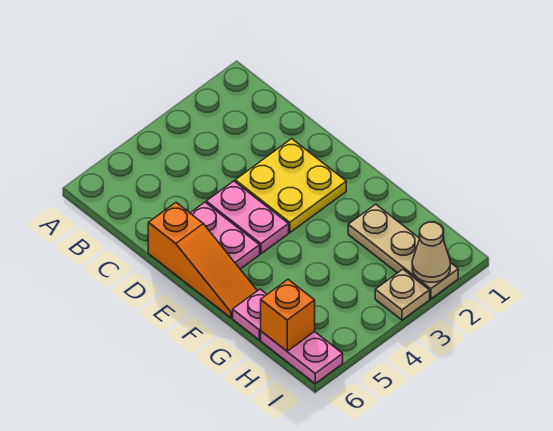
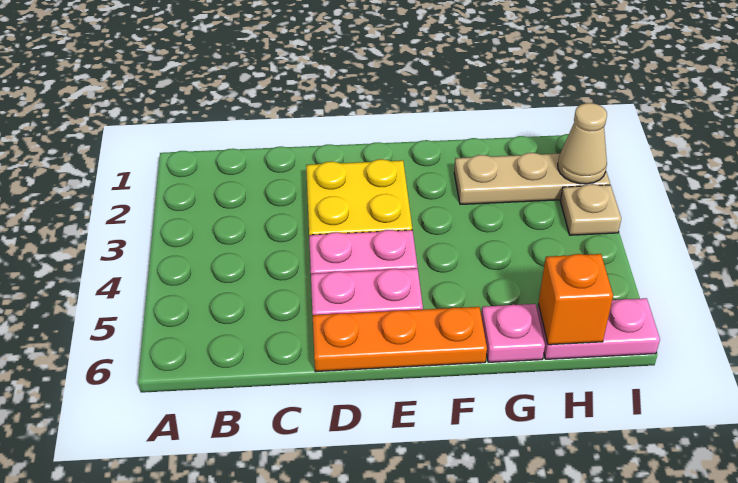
orange slope D6:F6 level 1 top D -> orange plate D6:F6 level 1

